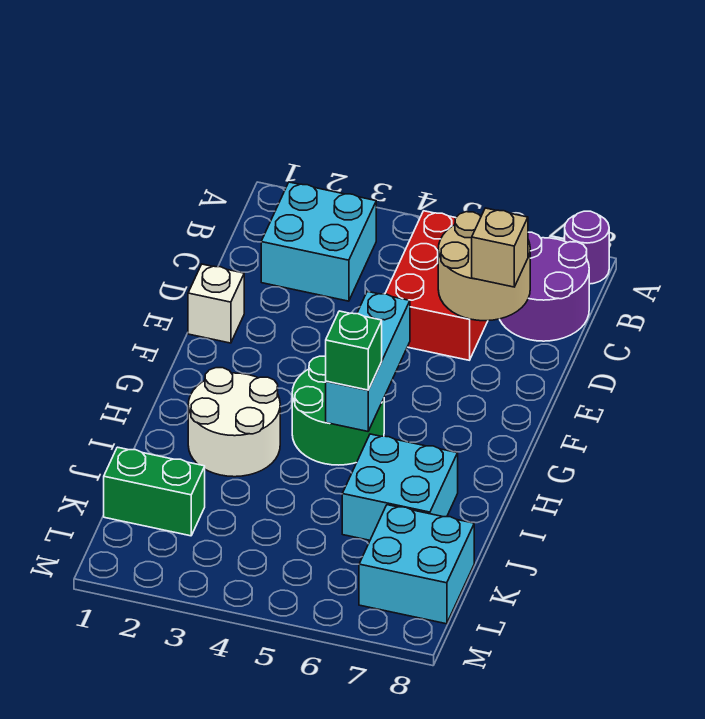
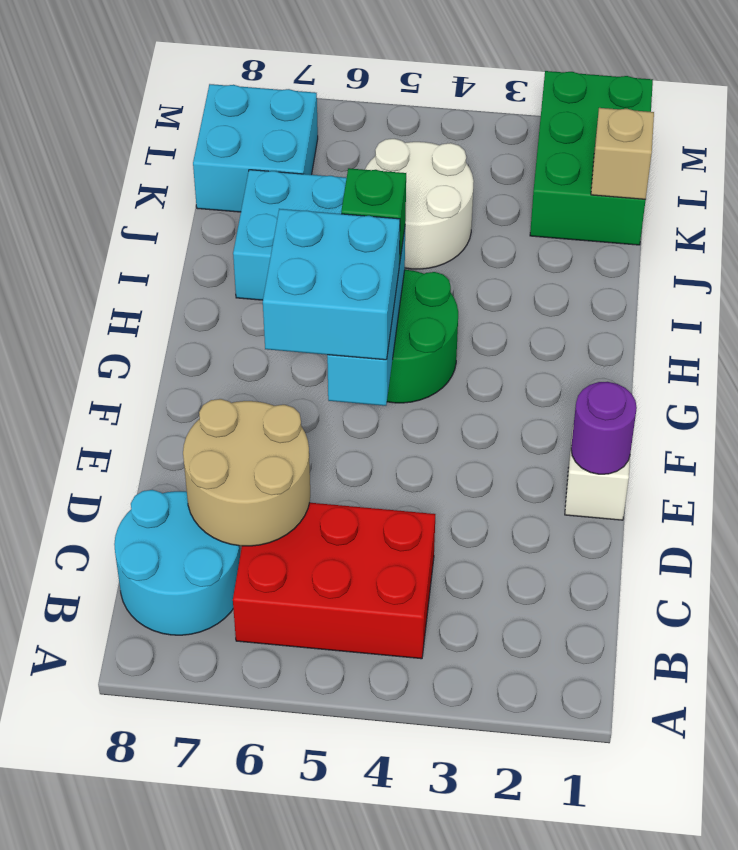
purple round brick A8 level 1 -> purple round brick E1 level 2
cyan brick B2:C3 level 1 -> cyan brick F5:G6 level 3
red brick B5:D6 level 1 -> red brick B4:C6 level 1
purple round brick B7:C8 level 1 -> cyan round brick B7:C8 level 1
tan brick D7 level 3 -> tan brick K1 level 2
white round brick H2:I3 level 1 -> white round brick J4:K5 level 1
green brick K1:K2 level 1 -> green brick K1:M2 level 1

